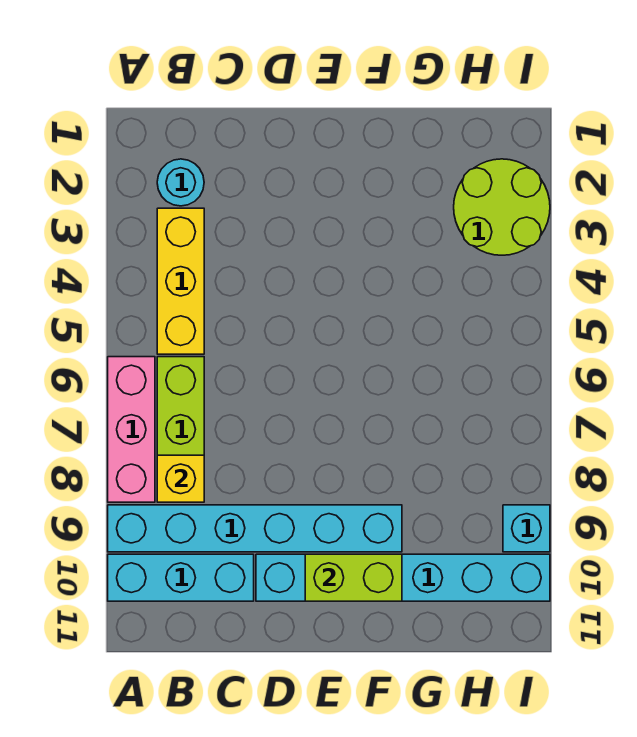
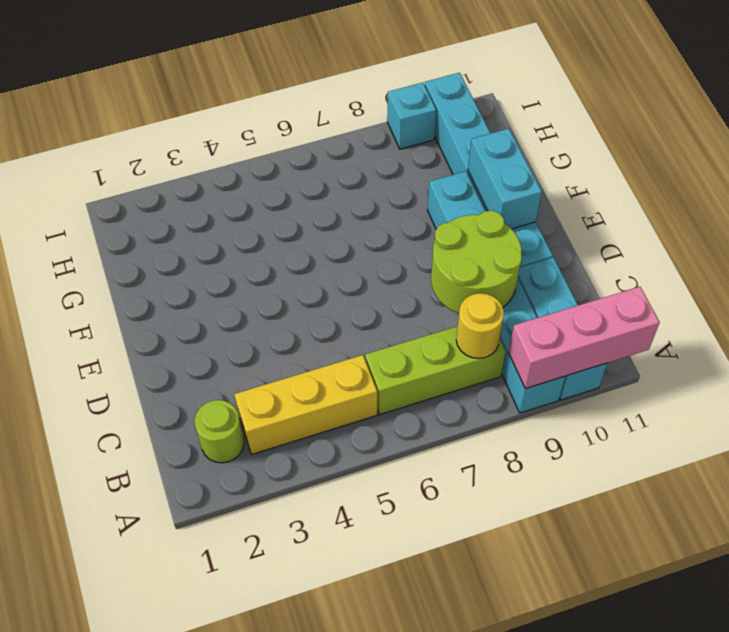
pink brick A6:A8 level 1 -> pink brick A9:A11 level 2
cyan round brick B2 level 1 -> lime round brick B2 level 1
yellow brick B8 level 2 -> yellow round brick B8 level 2
lime brick E10:F10 level 2 -> cyan brick E10:F10 level 2
lime round brick H2:I3 level 1 -> lime round brick C8:D9 level 2

